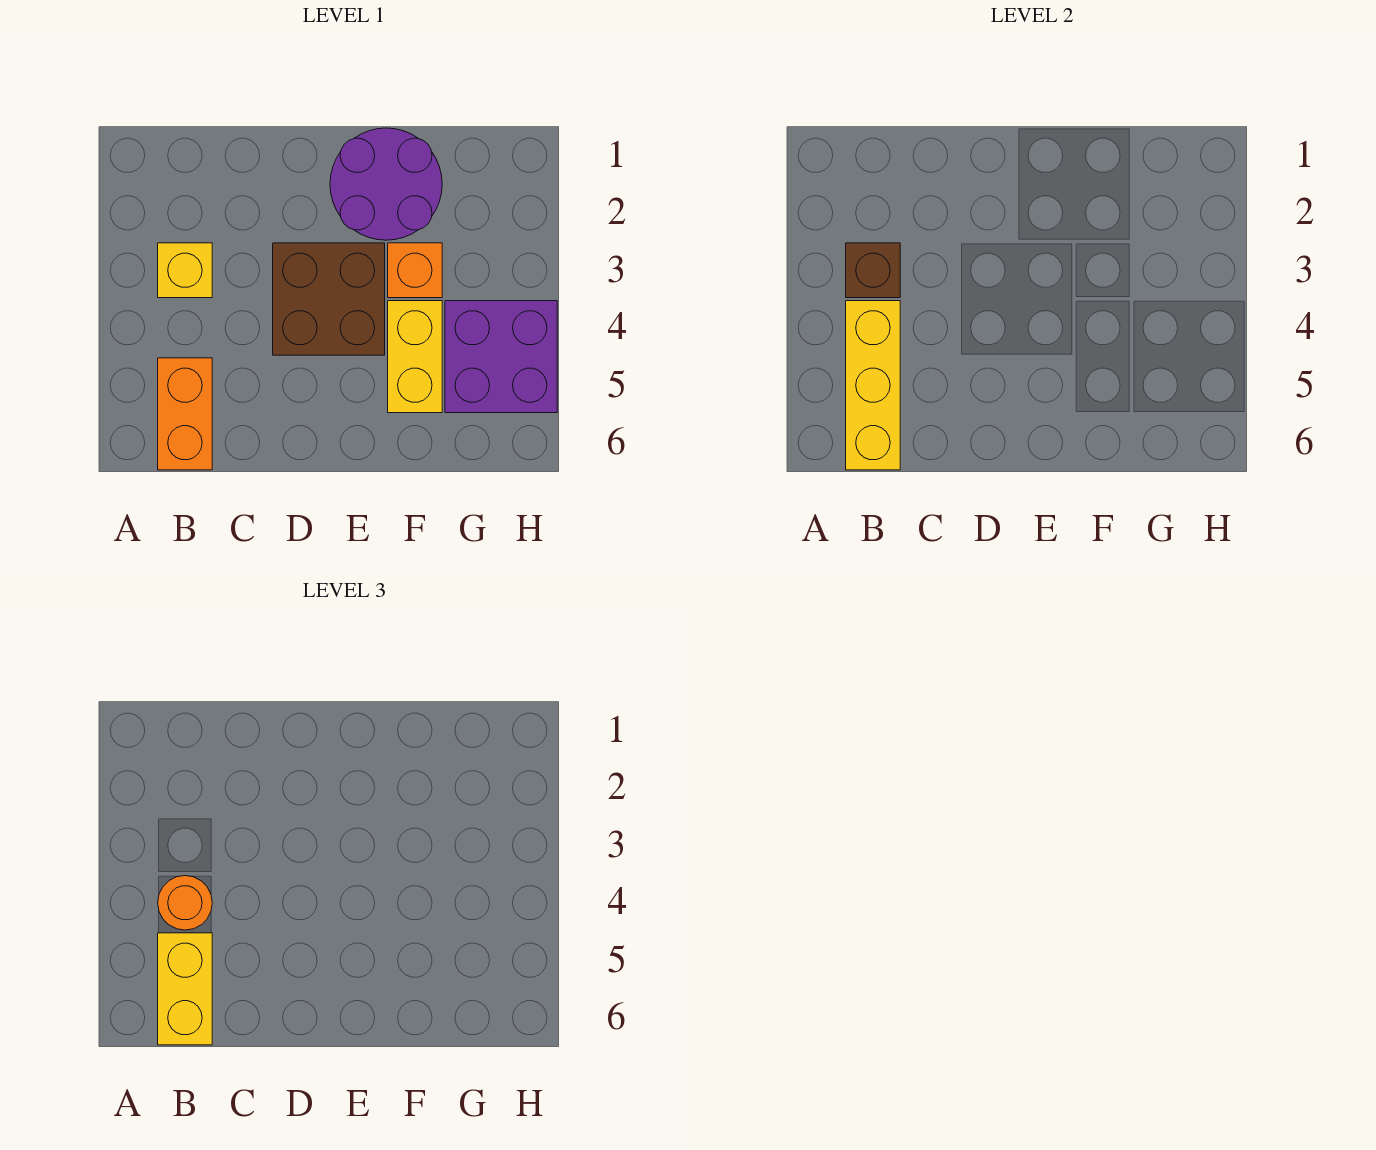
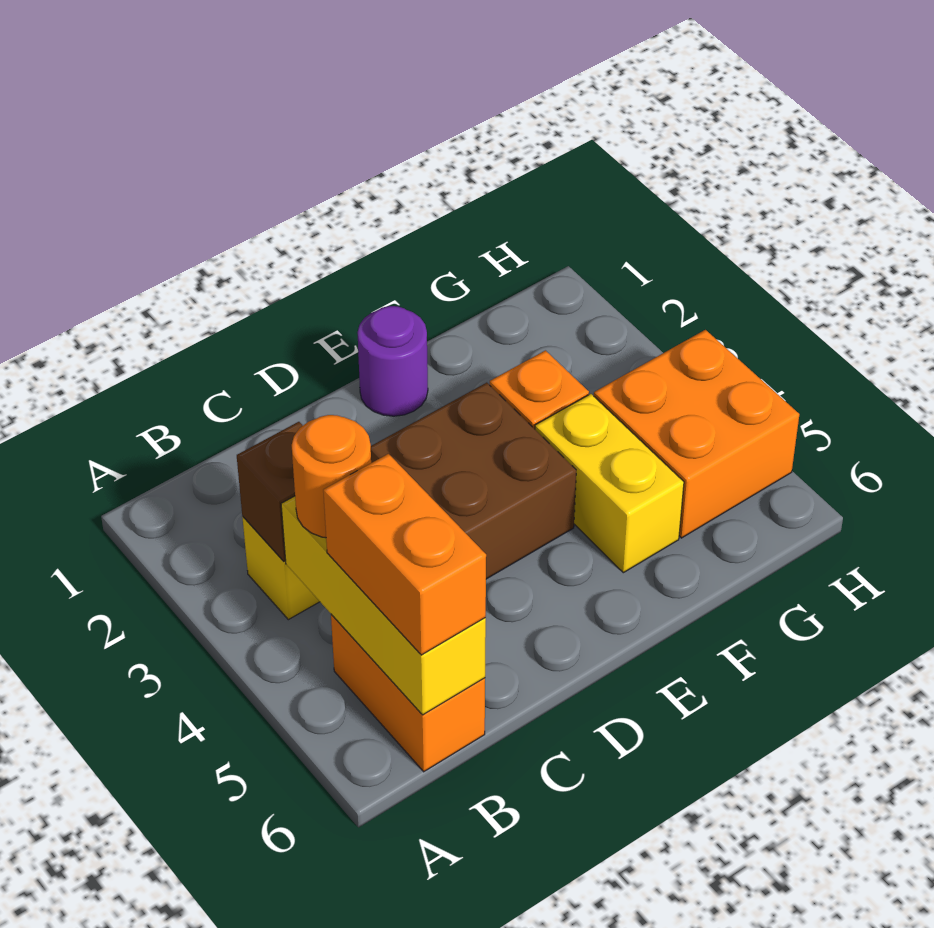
yellow brick B5:B6 level 3 -> orange brick B5:B6 level 3
purple round brick E1:F2 level 1 -> purple round brick E1 level 1
purple brick G4:H5 level 1 -> orange brick G4:H5 level 1

